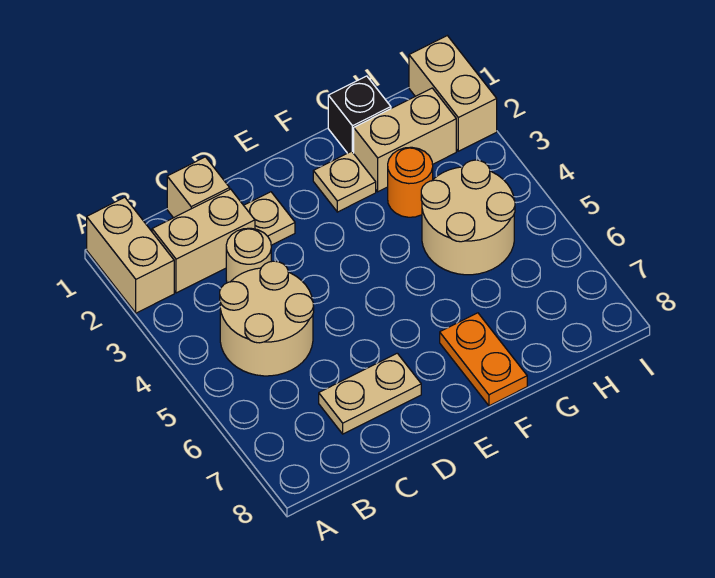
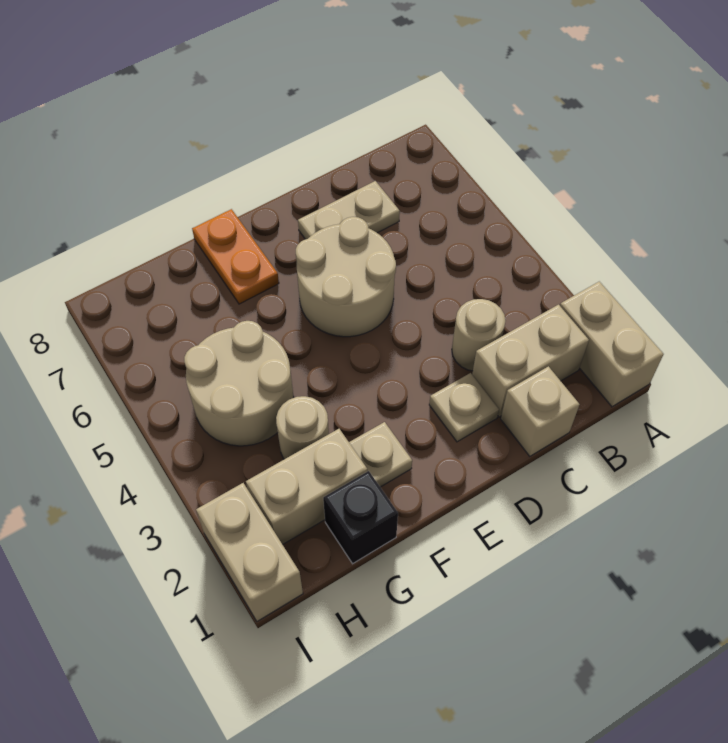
tan round brick B4:C5 level 1 -> tan round brick D5:E6 level 1
orange round brick G3 level 1 -> tan round brick G3 level 1

